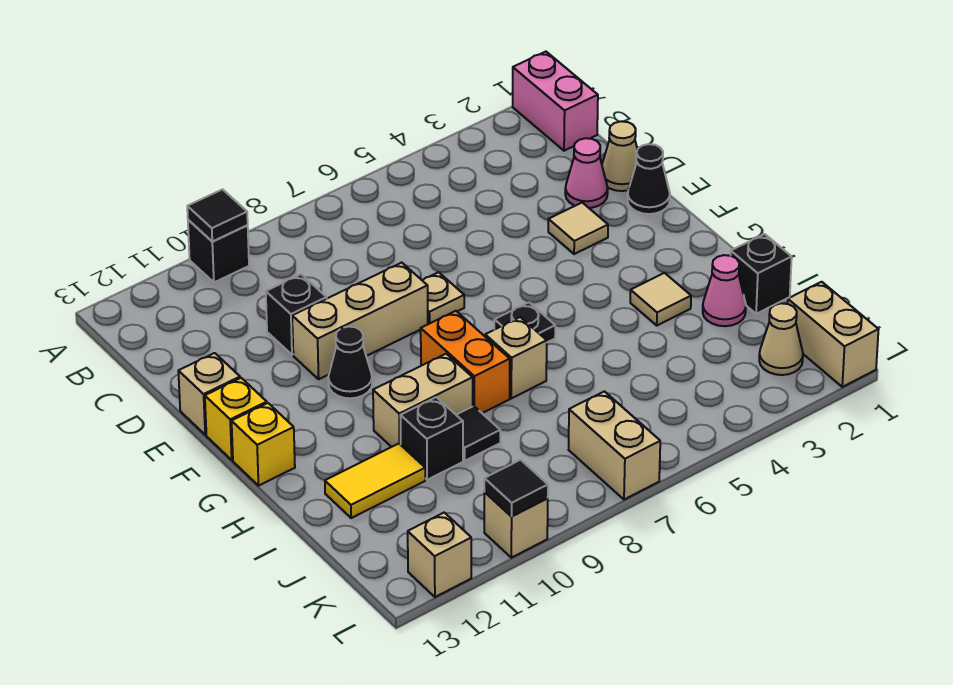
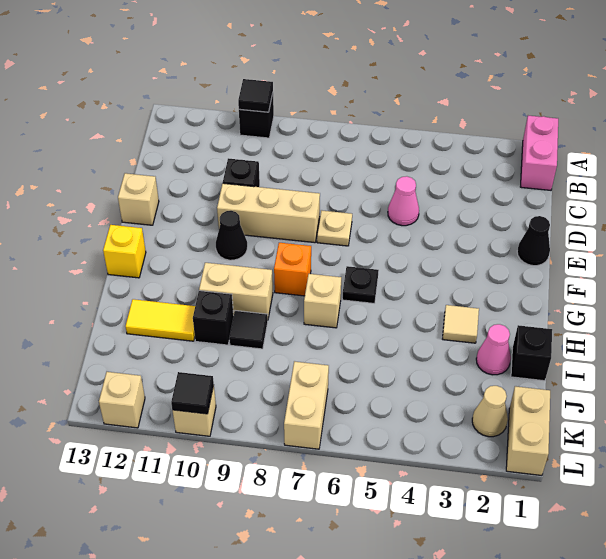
tan cone D1 level 1 -> none
pink cone D2 level 1 -> pink cone D5 level 1
tan tile E3 level 1 -> none
yellow brick F13 level 1 -> none
orange brick G8:H8 level 1 -> orange brick G8 level 1

